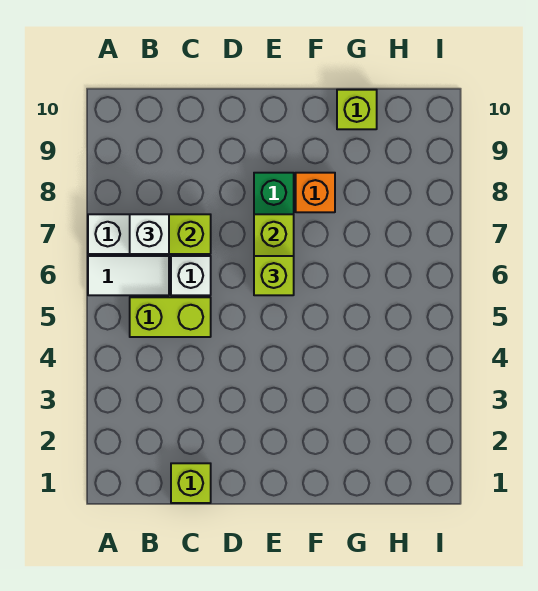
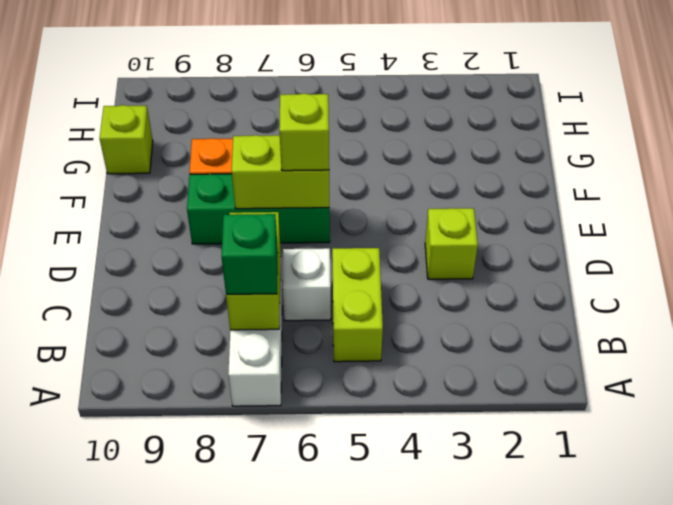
white tile A6:B6 level 1 -> none
white brick B7 level 3 -> green brick B7 level 3
lime brick C1 level 1 -> lime brick D3 level 1

